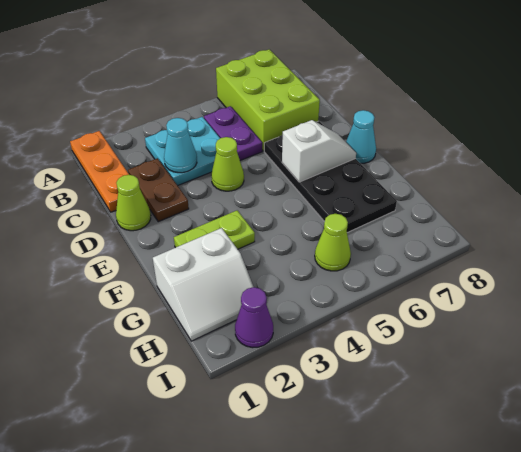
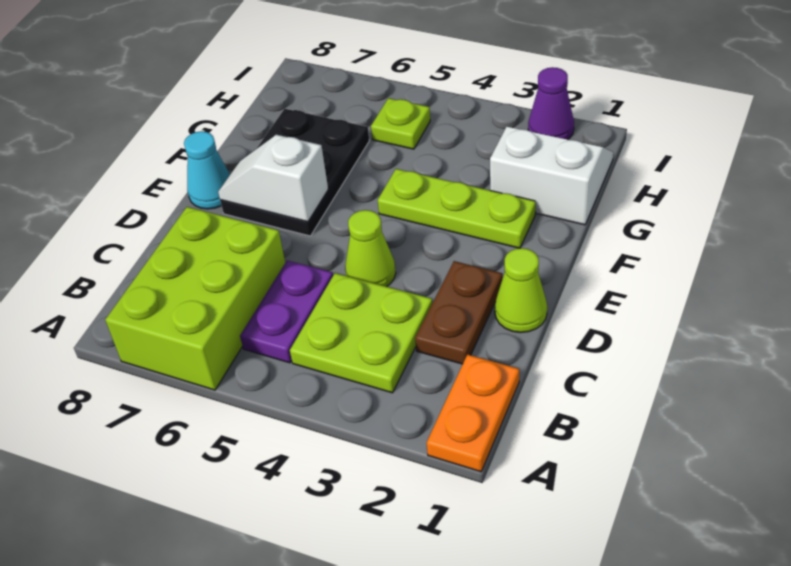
orange plate A1:C1 level 1 -> orange plate A1:B1 level 1
cyan plate B3:C4 level 1 -> lime plate B3:C4 level 1
cyan cone C3 level 2 -> none
black plate D6:G7 level 1 -> black plate E6:G7 level 1
lime plate F2:F3 level 1 -> lime plate F2:F4 level 1
lime cone H5 level 1 -> lime plate H5 level 1

